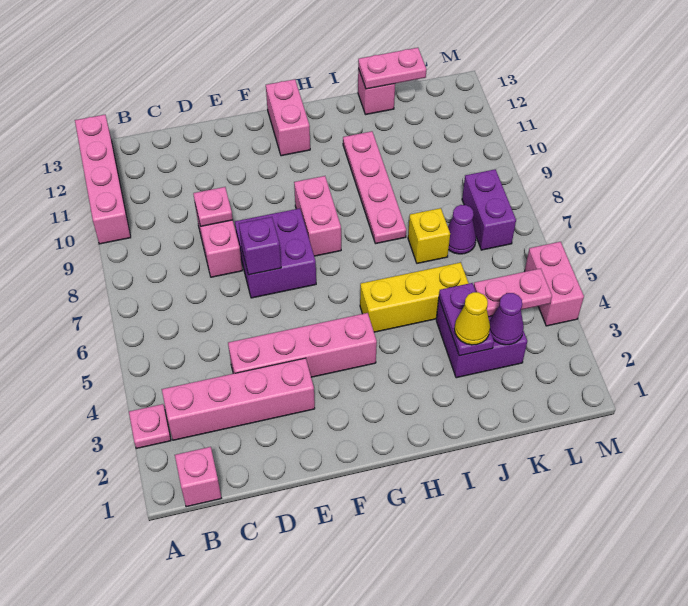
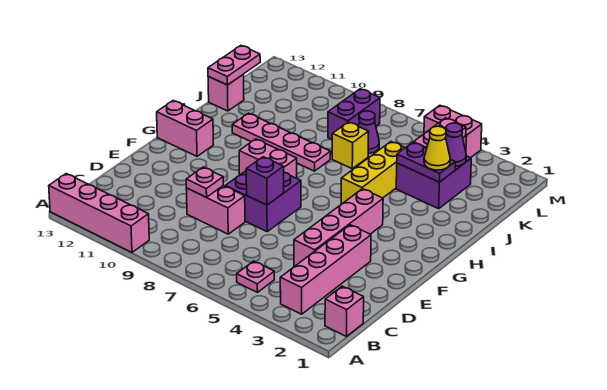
pink plate A3 level 1 -> pink plate B5 level 1
purple brick L7:L8 level 1 -> purple brick K8:L8 level 1

